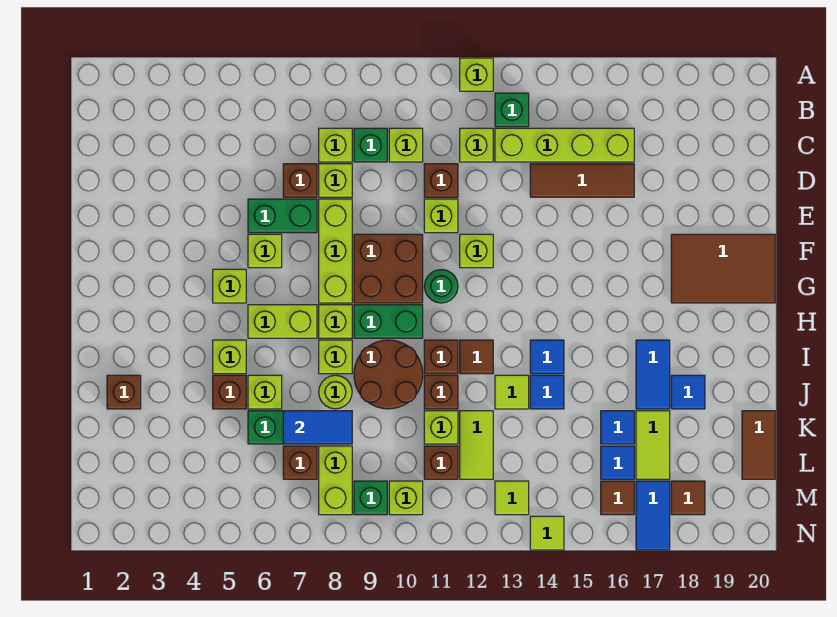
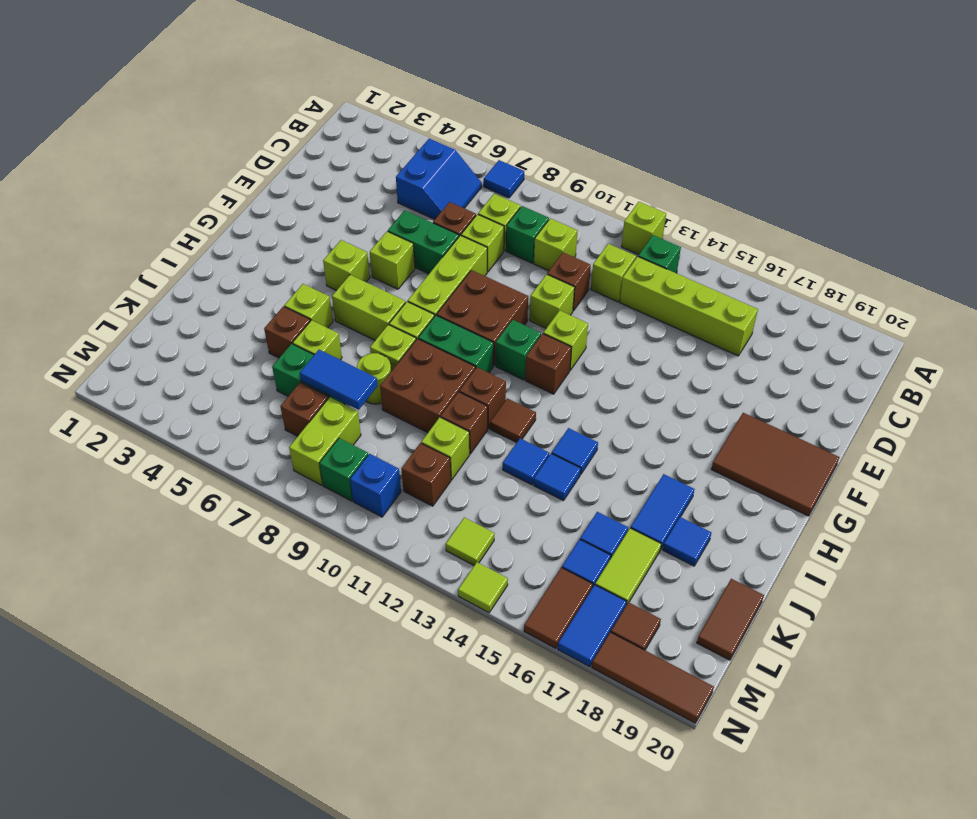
none -> blue tile A7 level 1
none -> blue slope B5:C6 level 1 top 5
brown tile D14:D16 level 1 -> brown tile N18:N20 level 1
green round brick G11 level 1 -> green brick G11 level 1
brown round brick I9:J10 level 1 -> brown brick I9:J10 level 1
brown brick J2 level 1 -> brown brick G12 level 1
lime tile J13 level 1 -> blue tile J13 level 1
lime tile K12:L12 level 1 -> none
lime brick M10 level 1 -> blue brick M10 level 1
brown tile M16 level 1 -> brown tile M16:N16 level 1

